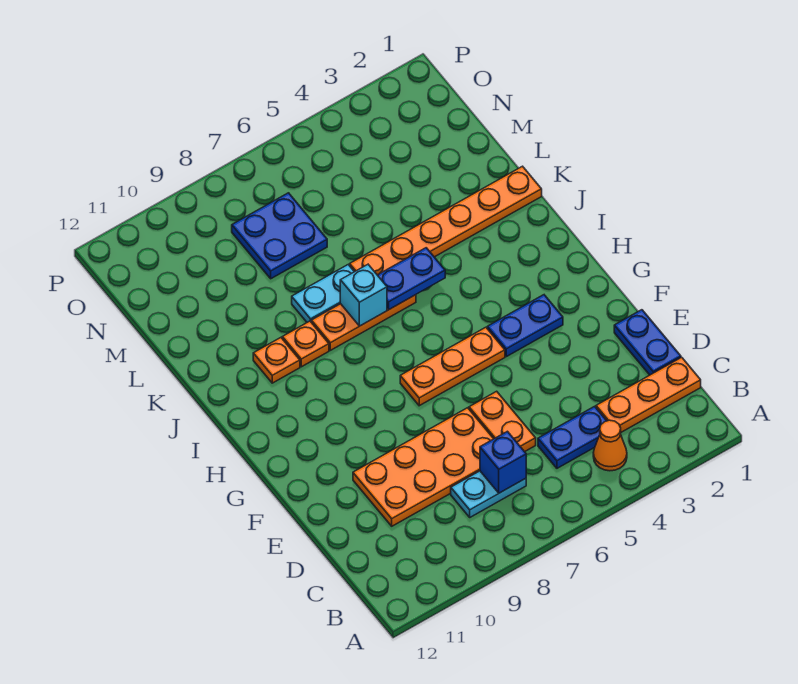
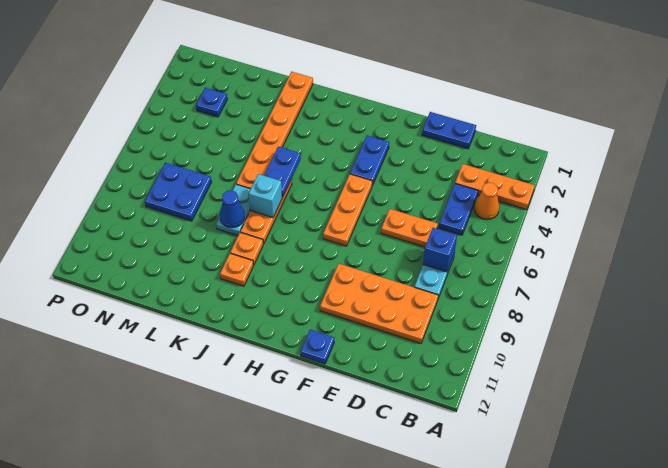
orange plate C1:C3 level 1 -> orange plate A3:C3 level 1
orange plate D7:E10 level 1 -> orange plate C9:F10 level 1
none -> blue plate F12 level 1
none -> blue cone K8 level 2
none -> blue plate N3 level 1

